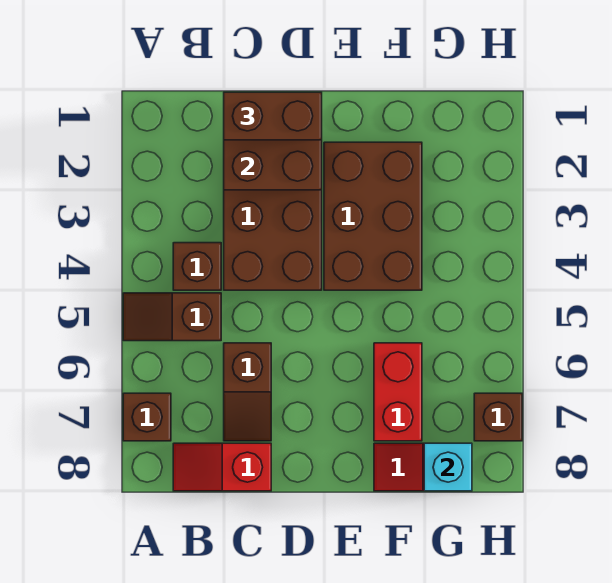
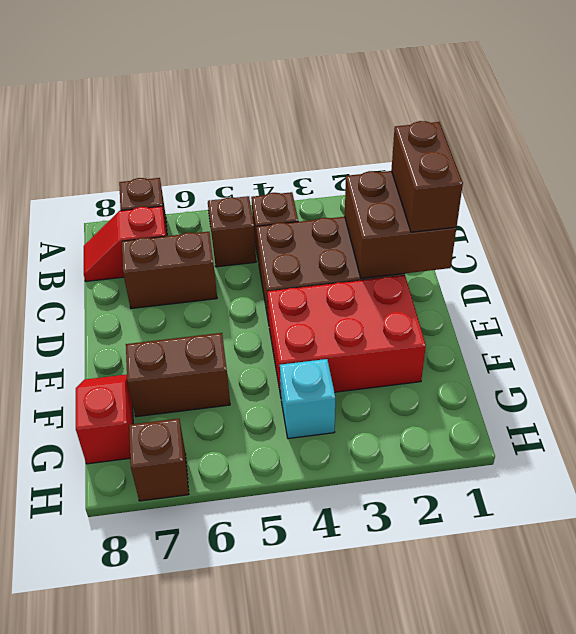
red slope B8:C8 level 1 top C -> red slope B7:B8 level 1 top 7
brown slope C6:C7 level 1 top 6 -> brown brick C6:C7 level 1
brown brick E2:F4 level 1 -> red brick E2:F4 level 1
red brick F6:F7 level 1 -> brown brick F6:F7 level 1
cyan brick G8 level 2 -> cyan brick G4 level 1

